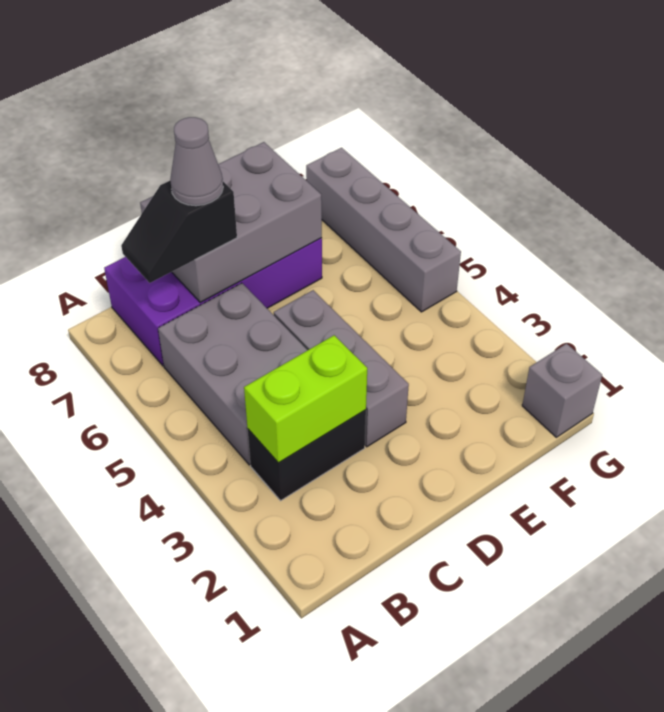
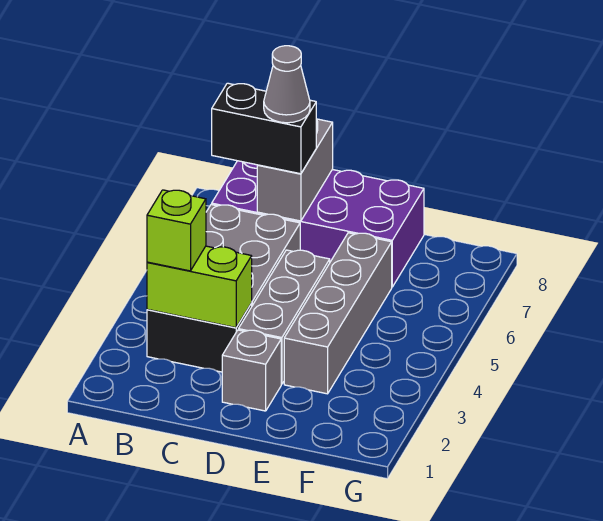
none -> lime brick B3 level 3
black slope B7:C7 level 3 top C -> black brick B7:C7 level 3
grey brick C7:E8 level 2 -> grey brick C7:C8 level 2
grey brick G1 level 1 -> grey brick D2 level 1
grey brick G5:G8 level 1 -> grey brick E3:E6 level 1

